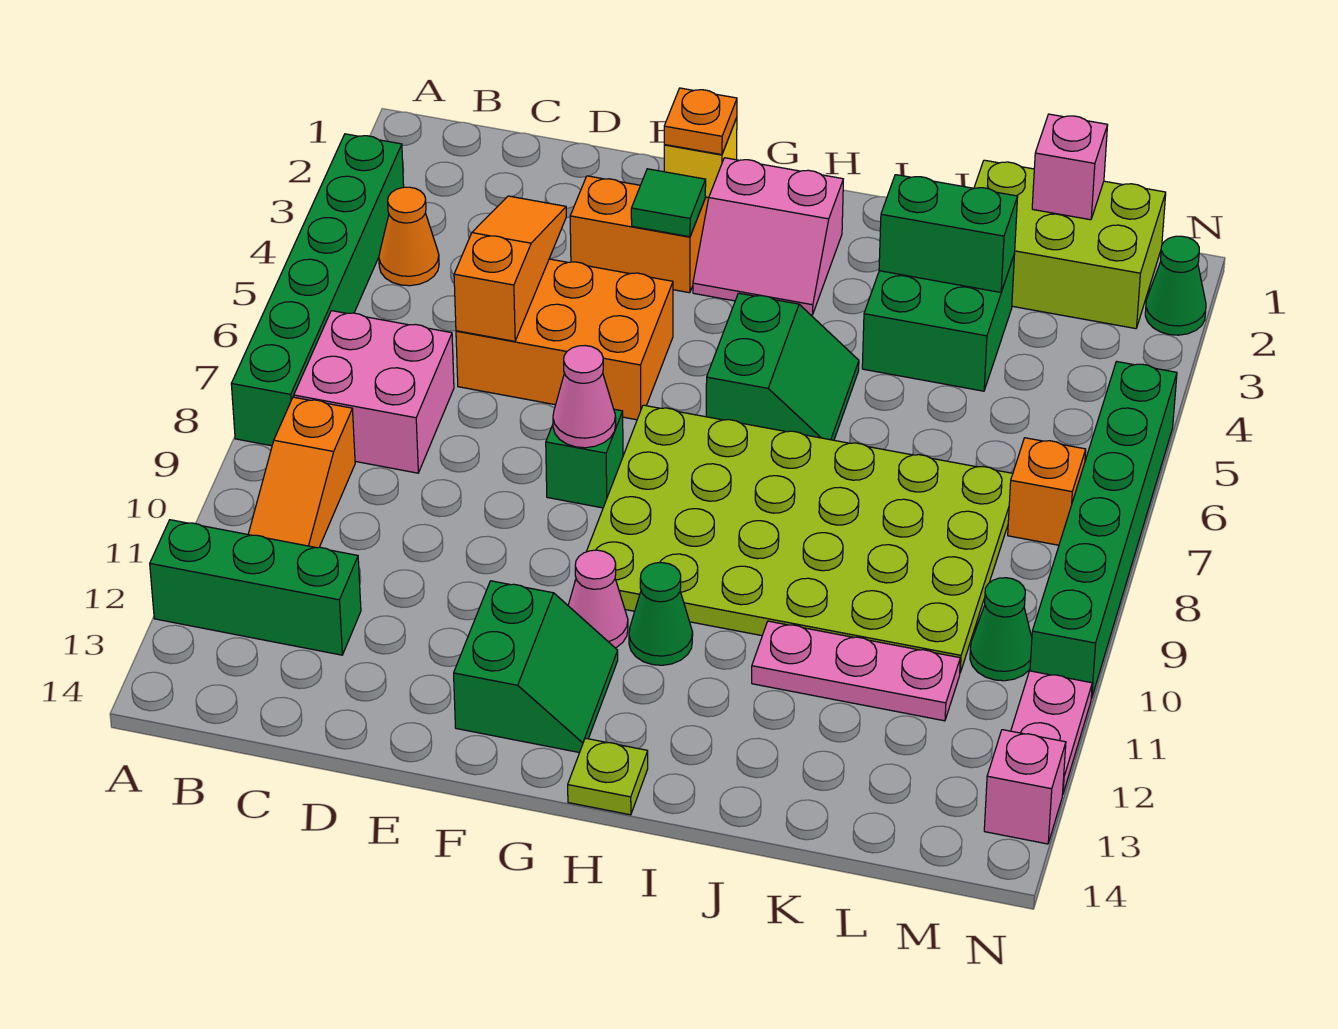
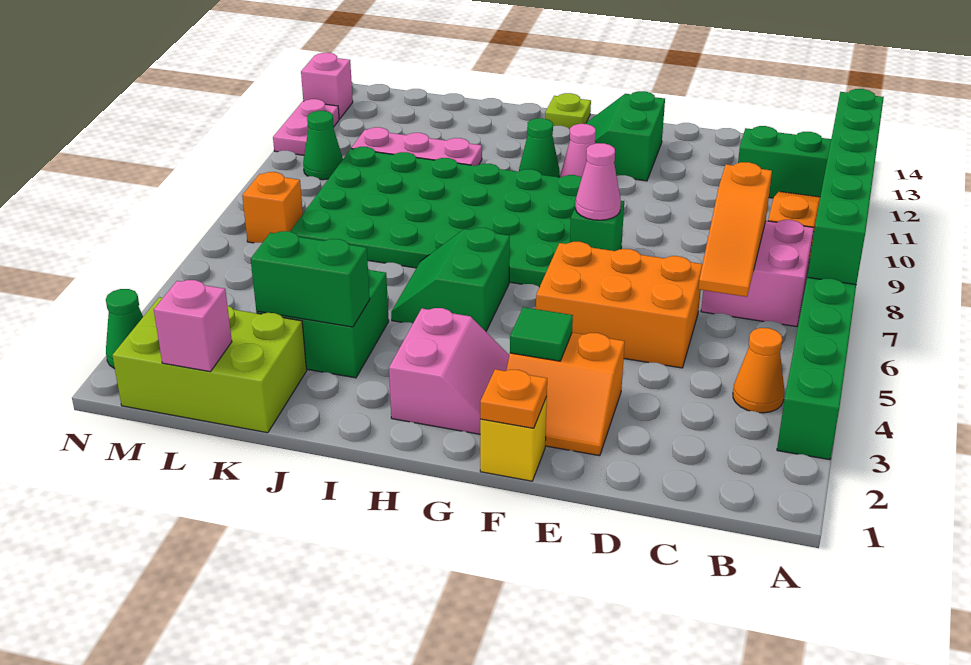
orange slope D4:D6 level 2 top 6 -> orange slope C6:C8 level 2 top 8
pink slope G2:H3 level 1 top 2 -> pink slope G2:H3 level 1 top H
lime plate G7:L10 level 1 -> green plate G7:L10 level 1
green brick N5:N10 level 1 -> green brick A7:A12 level 2

